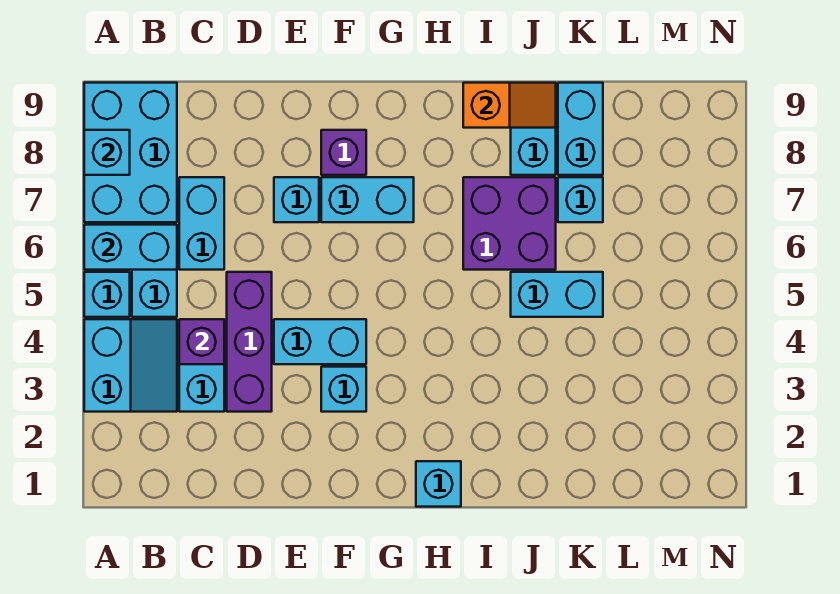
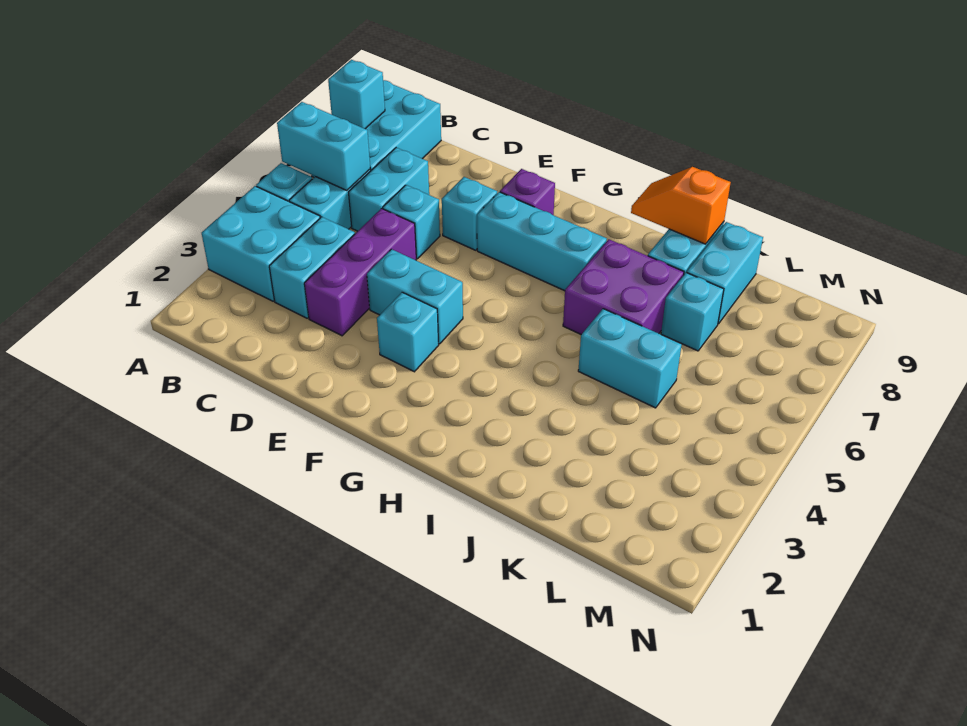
cyan slope A3:B4 level 1 top A -> cyan brick A3:B4 level 1
purple brick C4 level 2 -> none
cyan brick F7:G7 level 1 -> cyan brick F7:H7 level 1
cyan brick H1 level 1 -> cyan brick D6 level 1
orange slope I9:J9 level 2 top I -> orange slope I9:J9 level 2 top J

